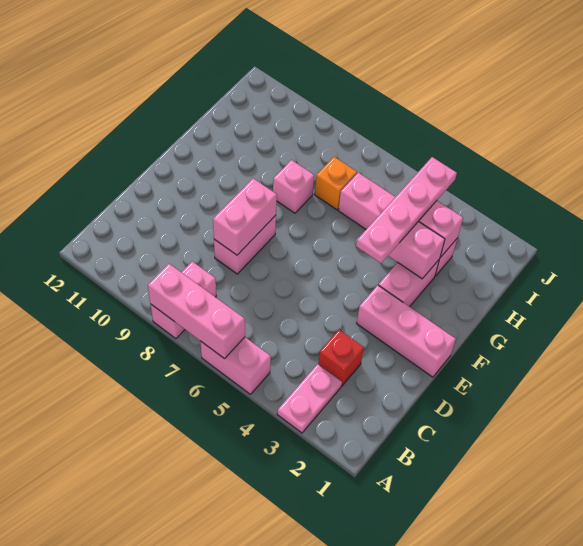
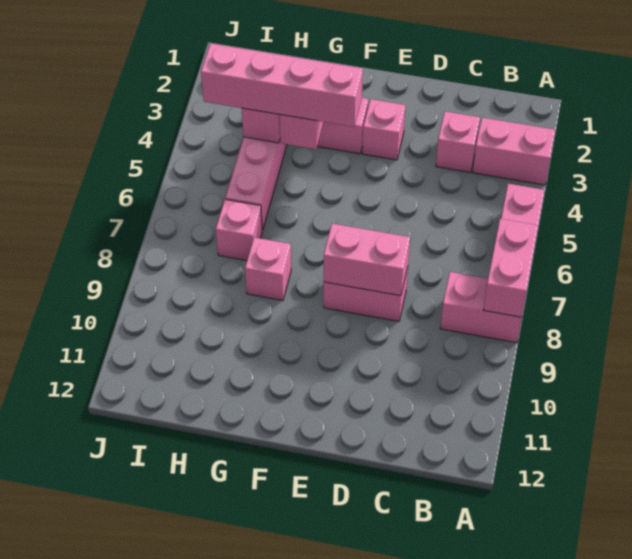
pink plate A3:B3 level 1 -> pink brick A3:B3 level 1
pink brick A6:A8 level 2 -> pink brick A7:A8 level 2
red brick C3 level 1 -> pink brick C3 level 1
pink brick E1:E3 level 1 -> pink brick E3 level 1
pink plate F4:I4 level 3 -> pink brick F4:I4 level 3
orange brick H7 level 1 -> pink brick H7 level 1

